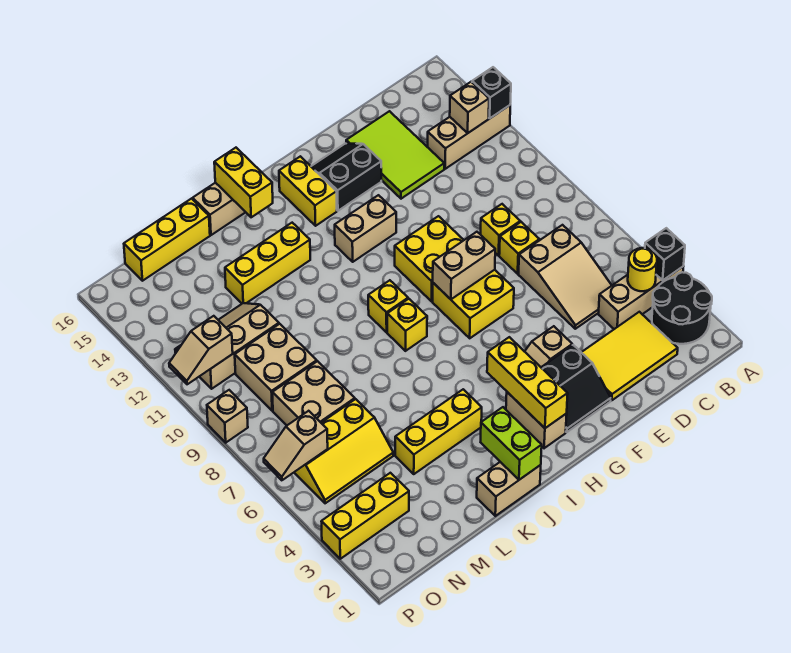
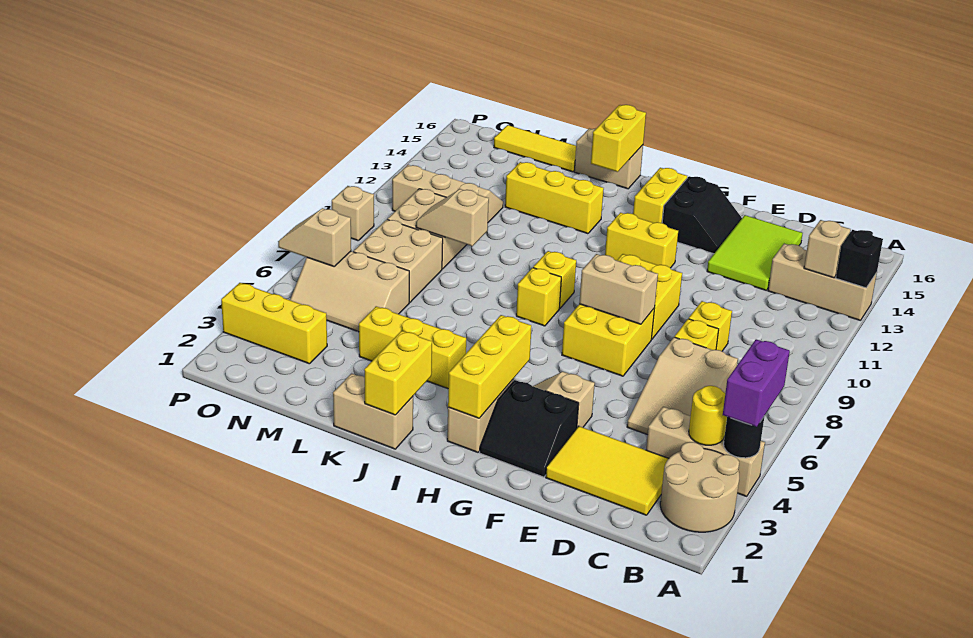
black round brick A2:B3 level 1 -> tan round brick A2:B3 level 1
black brick A4 level 2 -> black round brick A4 level 2
none -> purple brick A4:A5 level 3
black slope F14:G15 level 1 top 14 -> black slope F14:G15 level 1 top G
tan brick G12:H12 level 1 -> yellow brick G12:H12 level 1
lime brick J1:J2 level 2 -> yellow brick J1:J2 level 2
yellow brick L16:N16 level 1 -> yellow tile L16:N16 level 1
yellow slope M5:O6 level 1 top 6 -> tan slope M5:O6 level 1 top 6
tan slope O11:P11 level 2 top O -> tan slope L9:M9 level 2 top L

